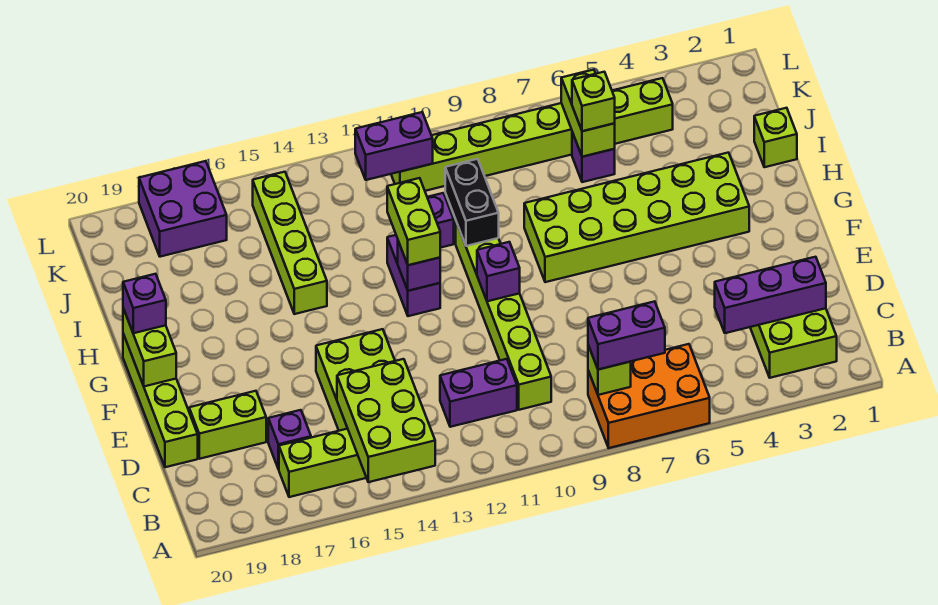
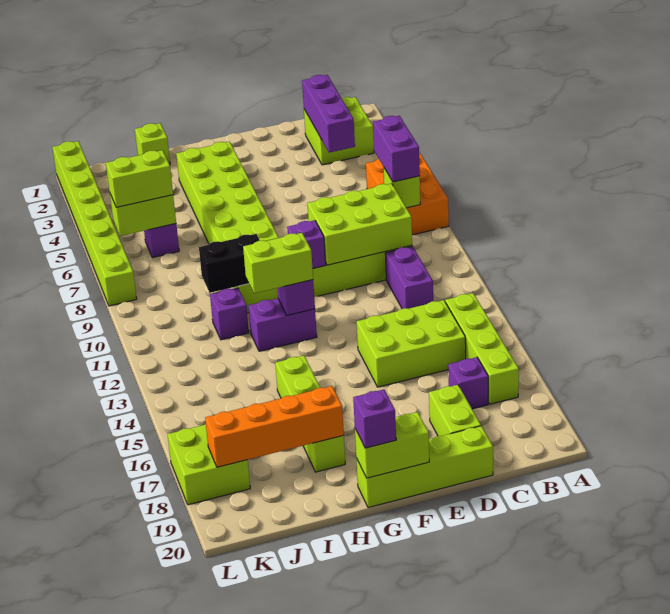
lime brick A14:C15 level 2 -> lime brick C9:E10 level 2
lime brick H15:K15 level 1 -> lime brick H15:H18 level 1
none -> orange brick H18:K18 level 2
lime brick J6 level 3 -> lime brick J6:K6 level 3
lime brick K4:K11 level 1 -> lime brick L1:L8 level 1
purple brick K11:K12 level 2 -> none
purple brick K17:L18 level 1 -> lime brick K17:L18 level 1

